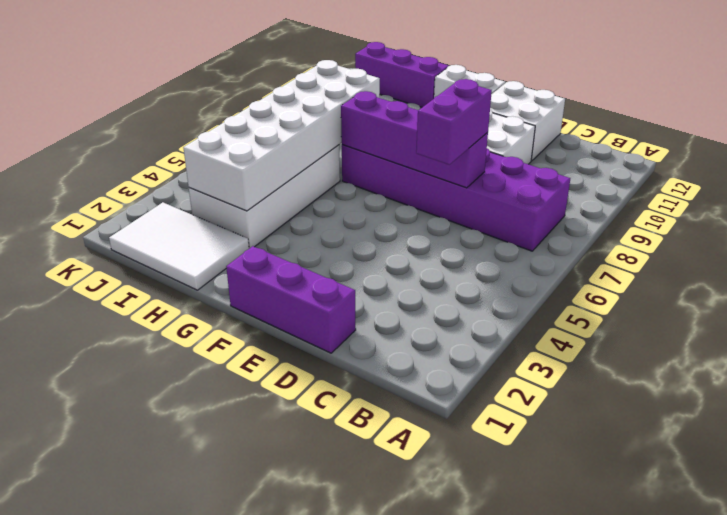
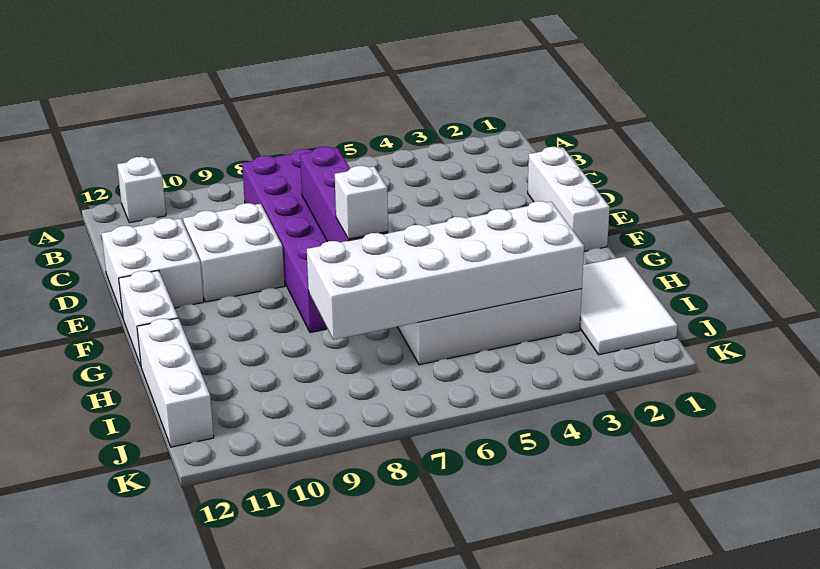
none -> white brick A11 level 1
purple brick D1:F1 level 1 -> white brick D1:F1 level 1
purple brick D6:D7 level 3 -> none
none -> white brick G7 level 3
purple brick H12:J12 level 1 -> white brick H12:J12 level 1

